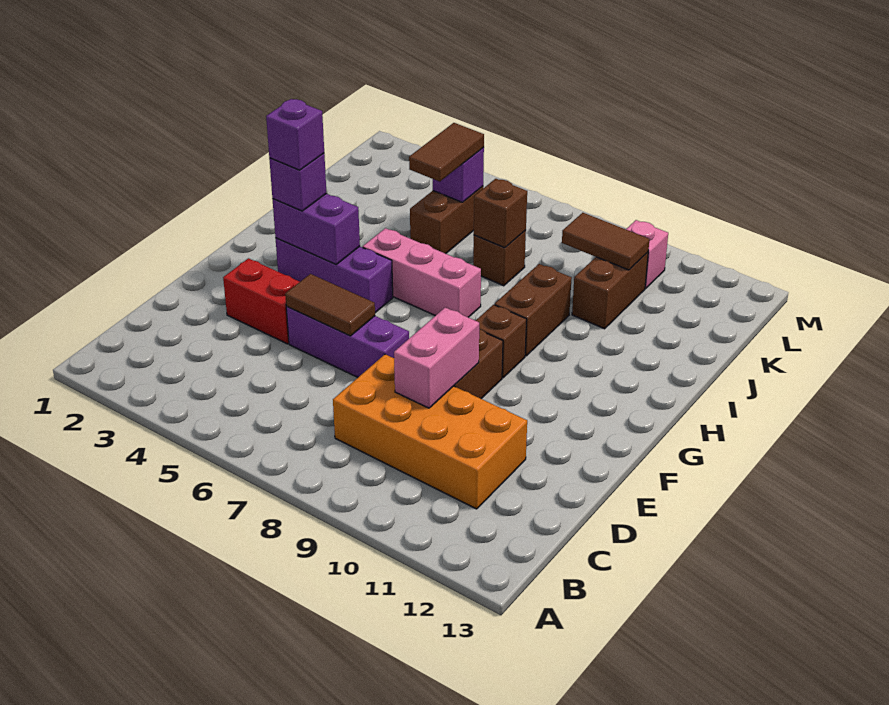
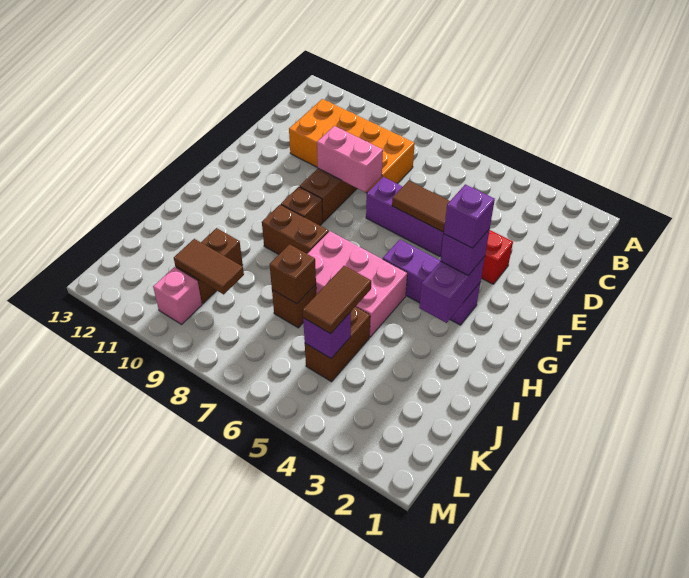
pink brick D9:E9 level 2 -> pink brick E8:E9 level 2
purple brick G3:G4 level 2 -> purple brick G3:H3 level 2
pink brick H5:H7 level 1 -> pink brick H5:I7 level 1
brown brick H9:I9 level 1 -> brown brick H8:H9 level 1

